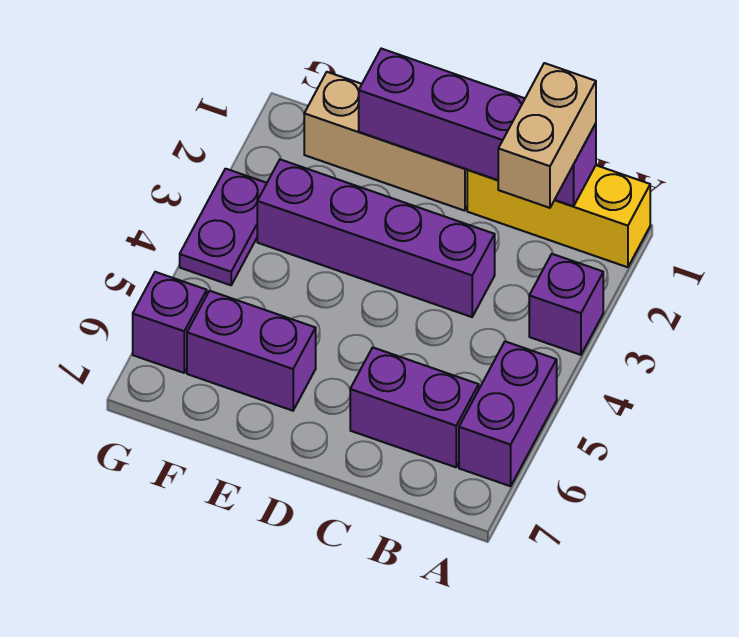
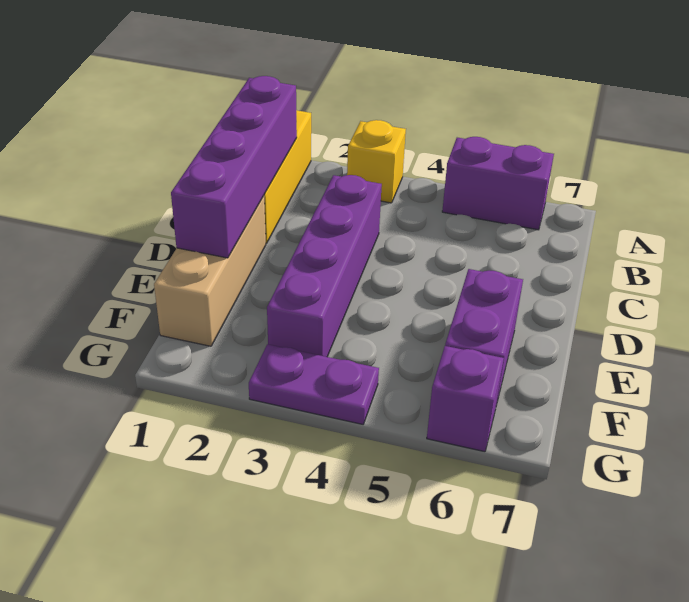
purple brick A3 level 1 -> yellow brick A3 level 1
tan brick B1:B2 level 3 -> none
purple brick B6:C6 level 1 -> none

